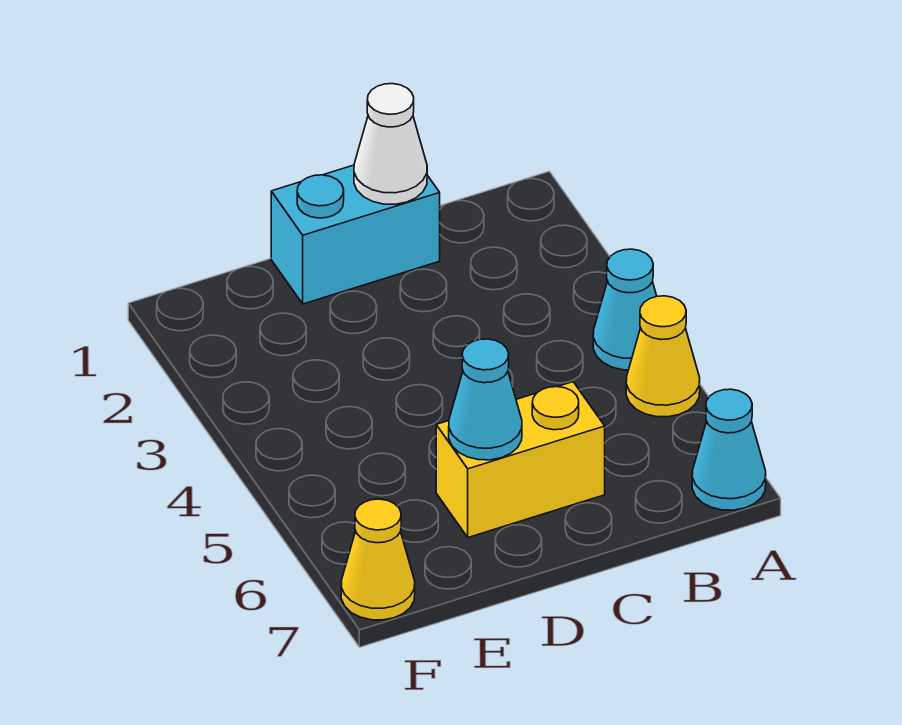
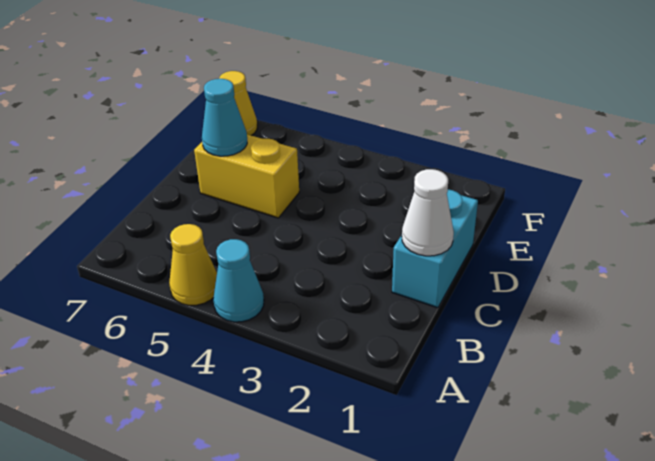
cyan cone A7 level 1 -> none
yellow brick C6:D6 level 1 -> yellow brick D5:D6 level 1

